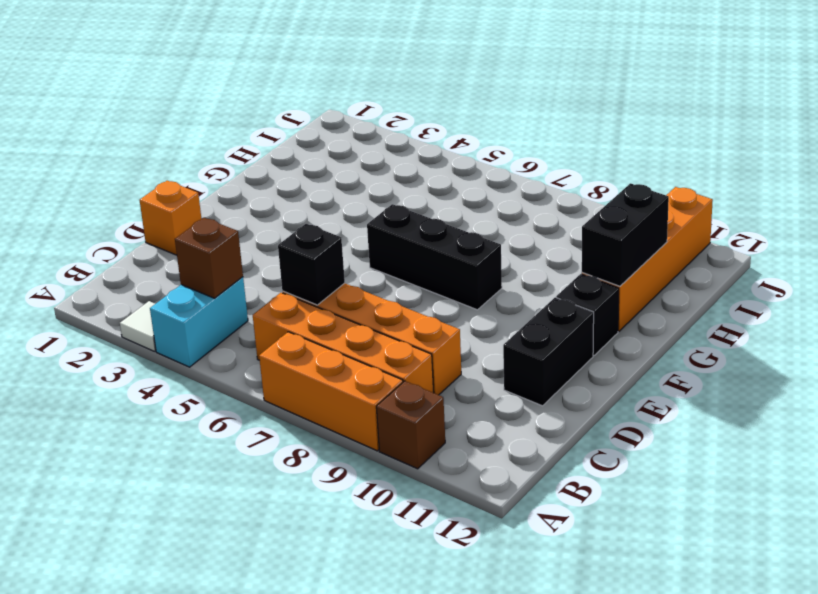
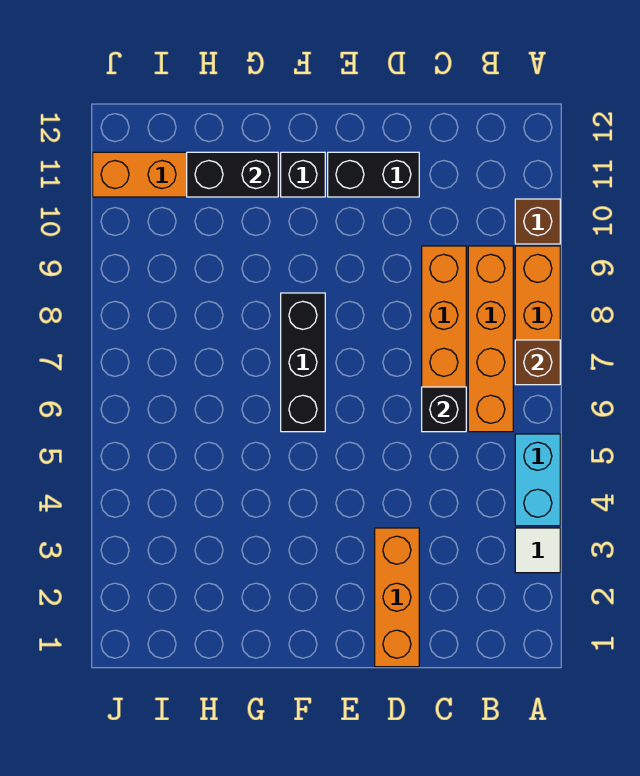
cyan brick A4:B4 level 1 -> cyan brick A4:A5 level 1
brown brick B4 level 2 -> brown brick A7 level 2
orange brick D1 level 1 -> orange brick D1:D3 level 1

